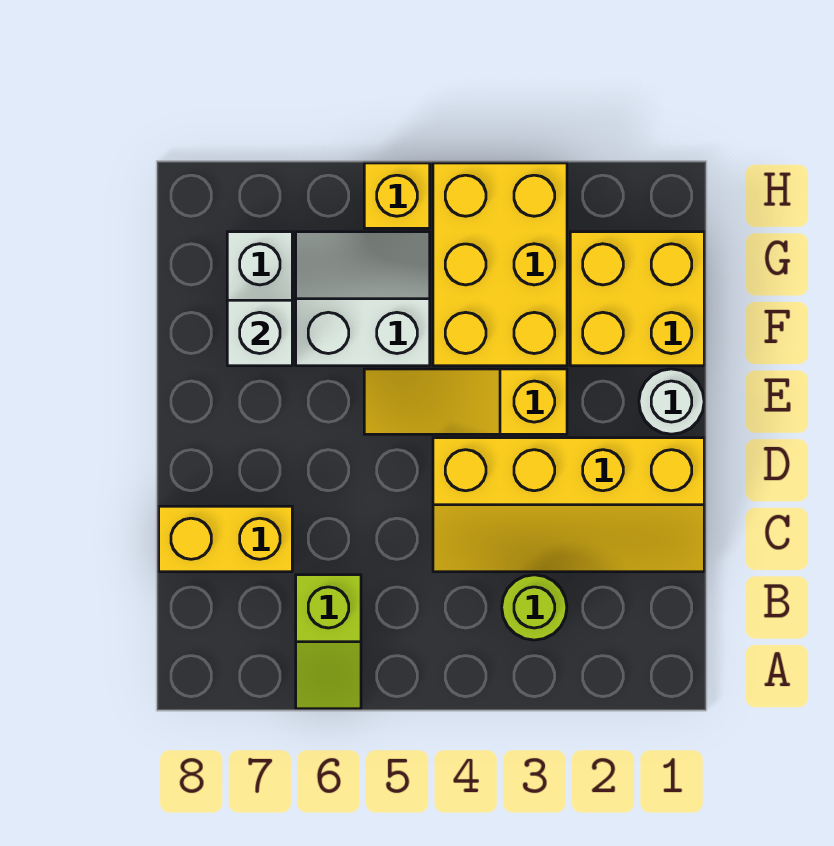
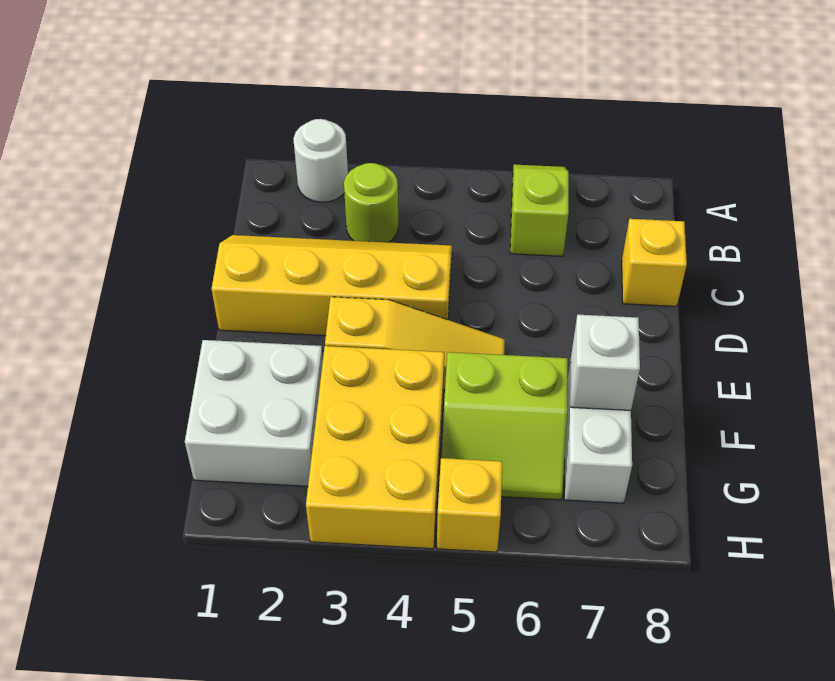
yellow brick C7:C8 level 1 -> yellow brick C8 level 1
white round brick E1 level 1 -> white round brick A2 level 1
yellow brick F1:G2 level 1 -> white brick F1:G2 level 1
white slope F5:G6 level 1 top F -> lime slope F5:G6 level 1 top F

